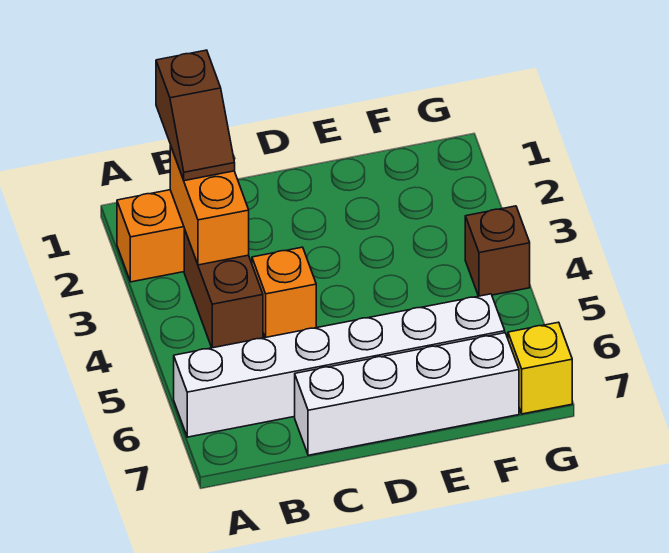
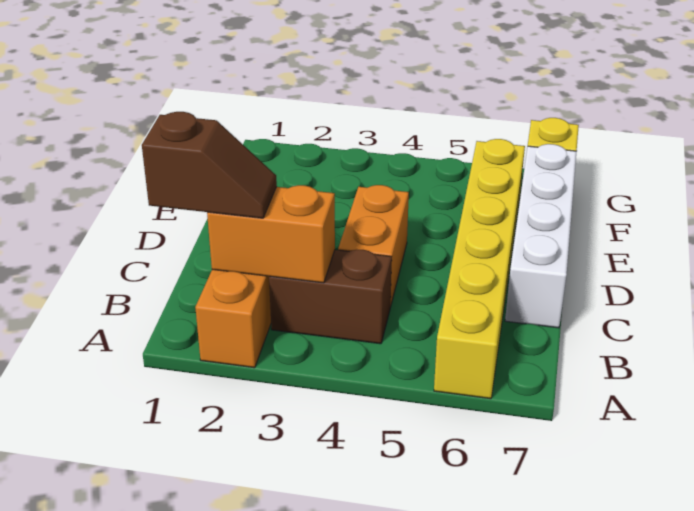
white brick A6:F6 level 1 -> yellow brick A6:F6 level 1
orange brick C4 level 1 -> orange brick C4:D4 level 1
brown brick G4 level 1 -> none

